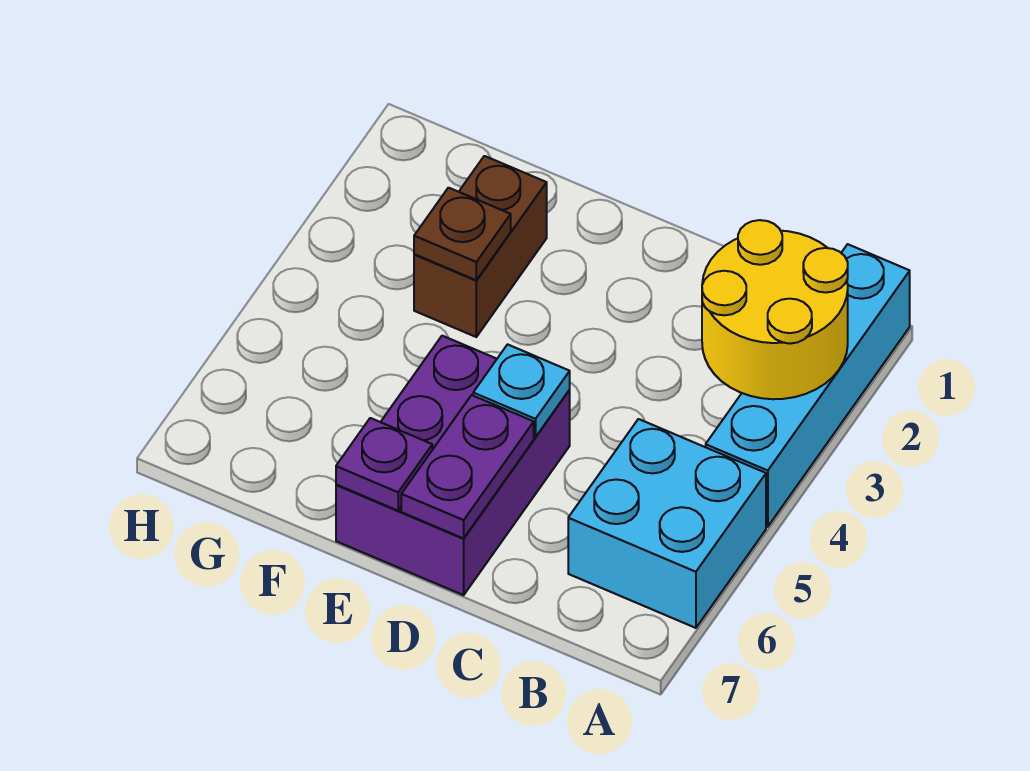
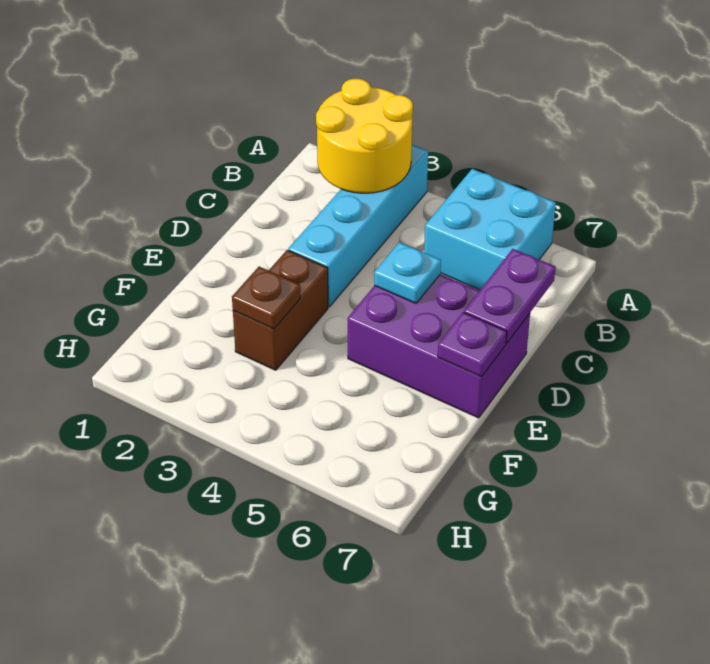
cyan brick A1:A4 level 1 -> cyan brick A3:D3 level 1
purple plate D6:D7 level 2 -> purple plate C7:D7 level 2
brown brick F2:F3 level 1 -> brown brick E3:F3 level 1

